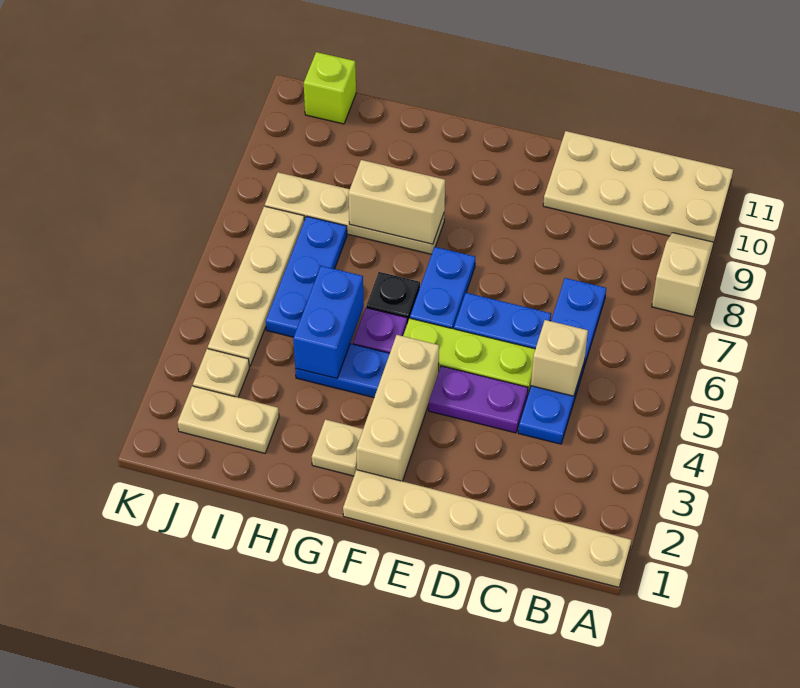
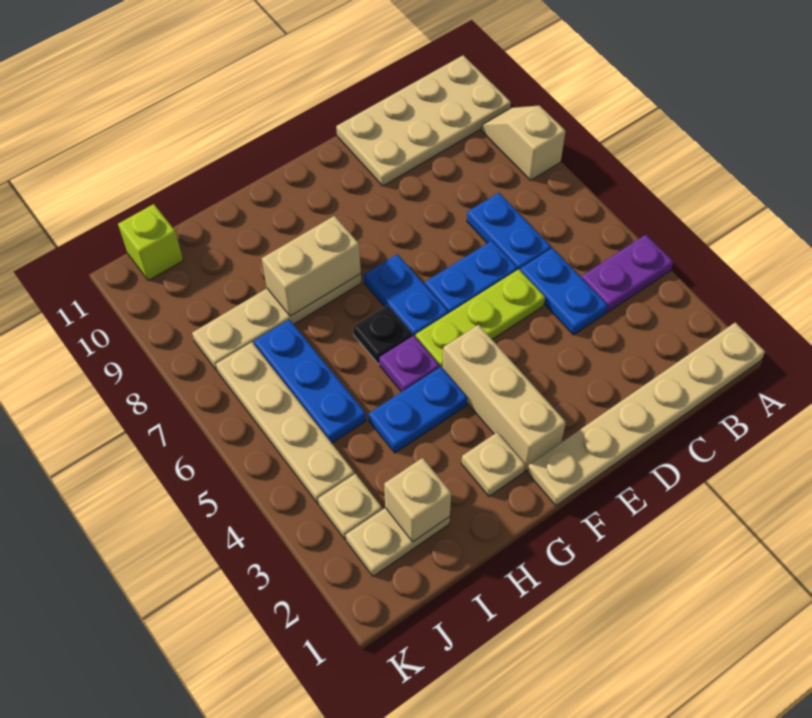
tan brick C5 level 2 -> tan brick I2 level 2
purple plate D4:E4 level 1 -> purple plate A4:B4 level 1
blue brick H4:H5 level 2 -> none

